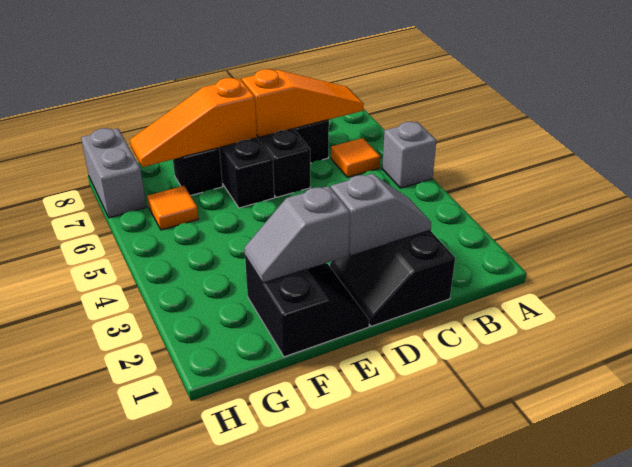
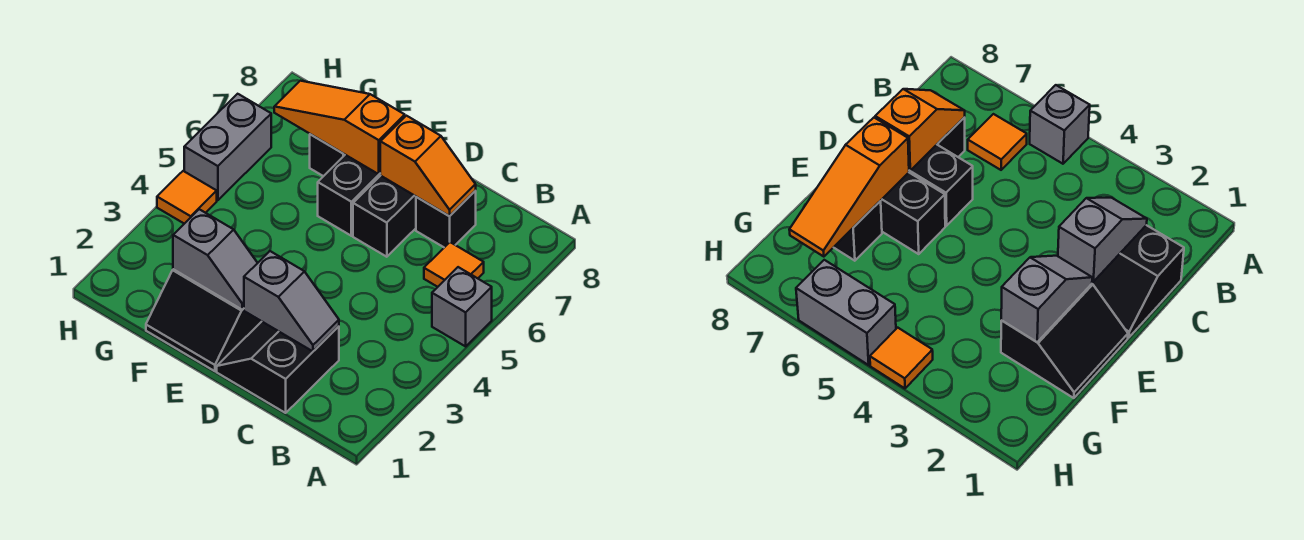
orange slope B7:D7 level 2 top D -> orange slope C7:D7 level 2 top D
black slope E1:F2 level 1 top F -> black slope E1:F2 level 1 top 2
grey slope E2:F2 level 2 top E -> grey slope E2:F2 level 2 top F
orange tile G6 level 1 -> orange tile H4 level 1
grey brick H7:H8 level 1 -> grey brick H5:H6 level 1

